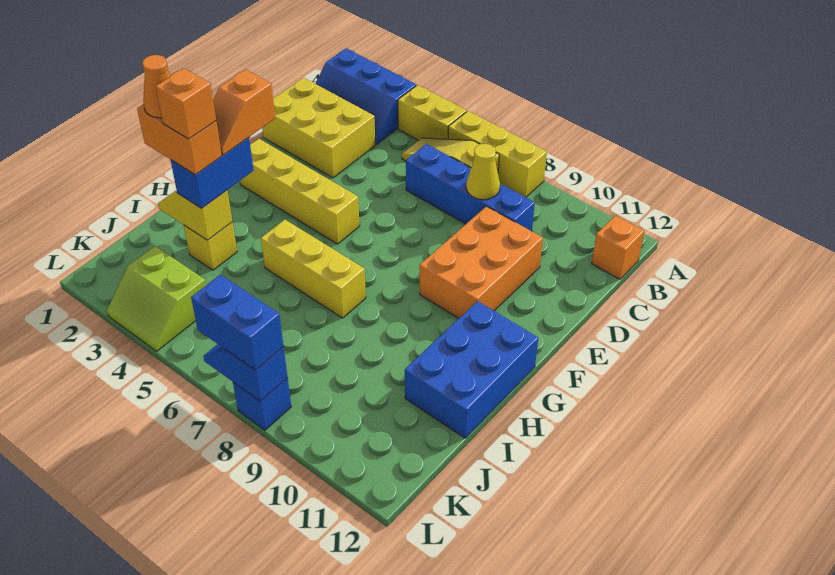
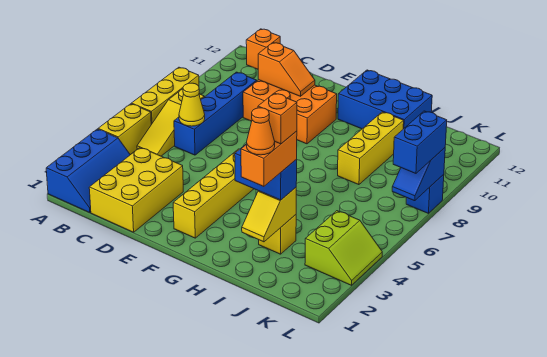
yellow cone C8 level 2 -> yellow cone C6 level 2
orange slope G3:H3 level 4 top G -> orange slope D10:E10 level 2 top D
yellow brick H5:H7 level 1 -> yellow brick I8:I10 level 1

